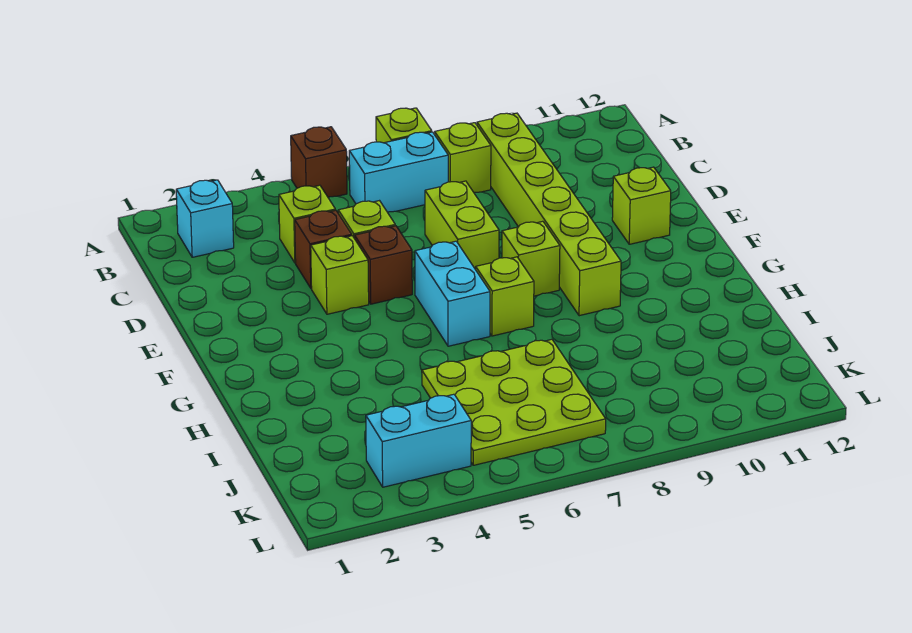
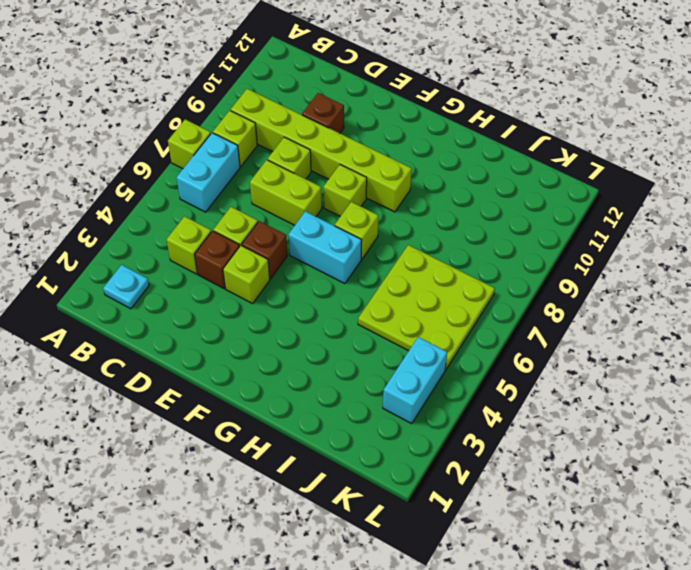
brown brick A5 level 1 -> brown brick D10 level 1
cyan brick B2 level 1 -> cyan plate B2 level 1
lime brick E11 level 1 -> lime brick D8 level 1

